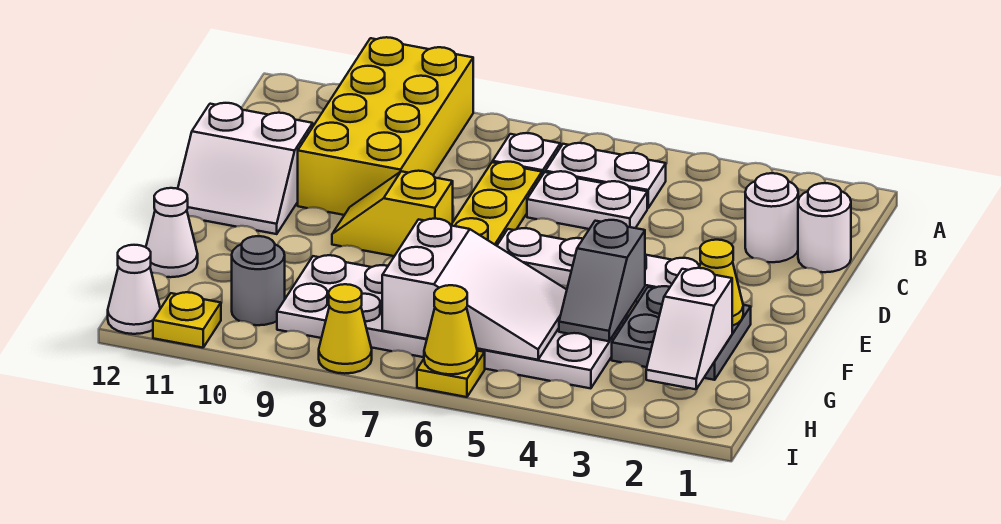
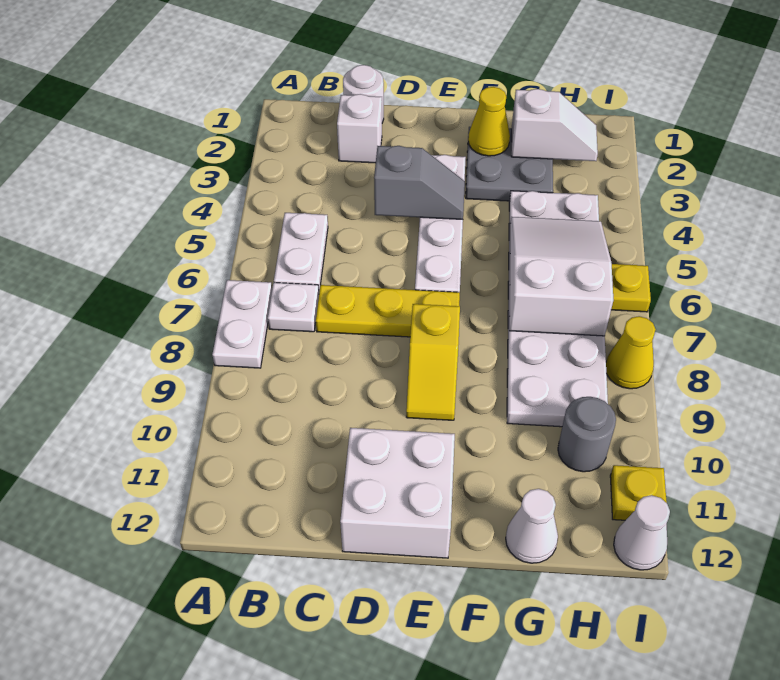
yellow brick A9:D10 level 1 -> none
white round brick C2 level 1 -> white brick C2 level 1
white plate C5:C6 level 1 -> white plate A7:A8 level 1
white slope D11:E12 level 1 top D -> white brick D11:E12 level 1
grey slope F4:G4 level 2 top F -> grey slope D4:E4 level 2 top D
yellow cone I6 level 2 -> none

